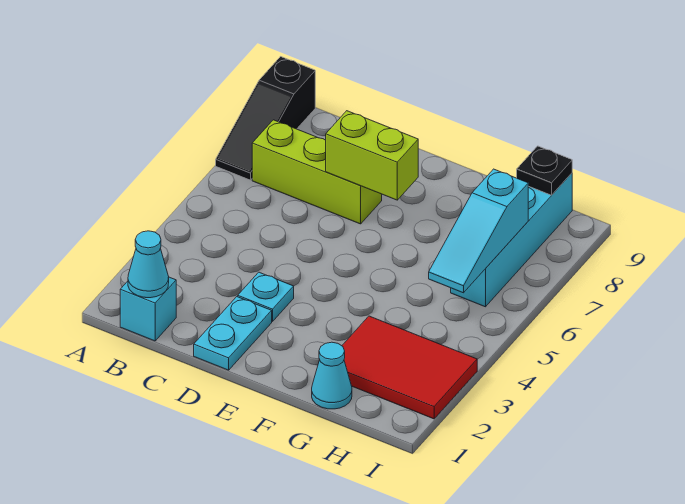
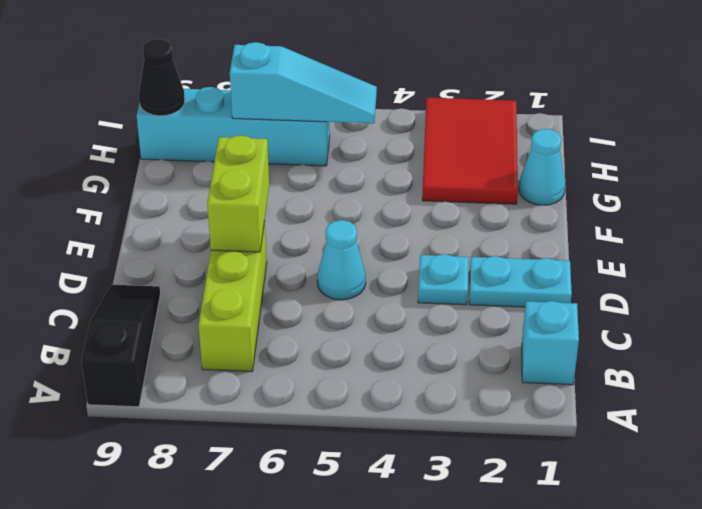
black slope A7:A9 level 1 top 9 -> black slope A9:C9 level 1 top A
cyan cone B1 level 2 -> cyan cone D5 level 1
black plate H9 level 2 -> black cone H9 level 2

